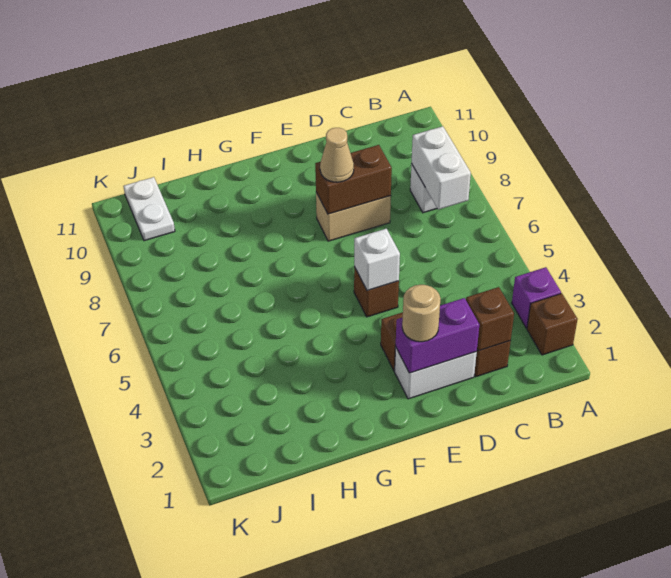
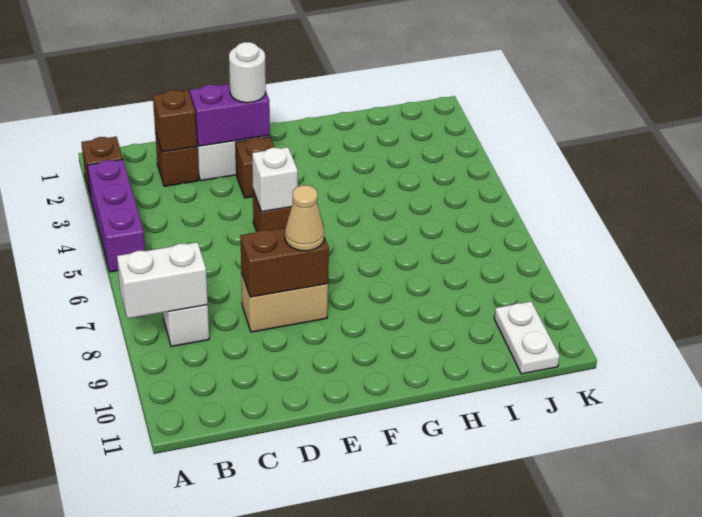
purple brick A3 level 1 -> purple brick A3:A5 level 1
white brick B7:B8 level 2 -> white brick A8:B8 level 2
tan round brick E2 level 3 -> white round brick E2 level 3

